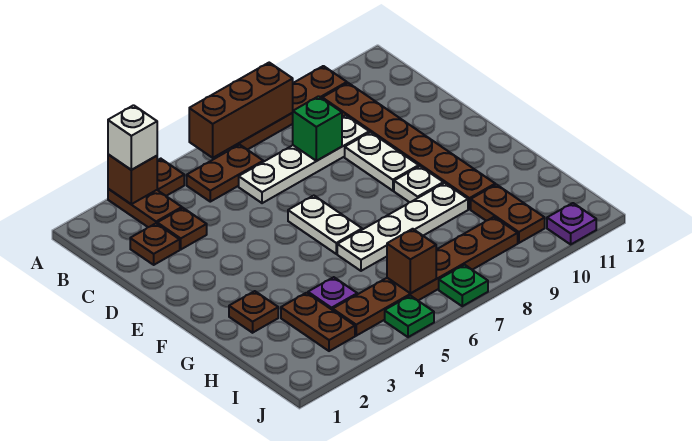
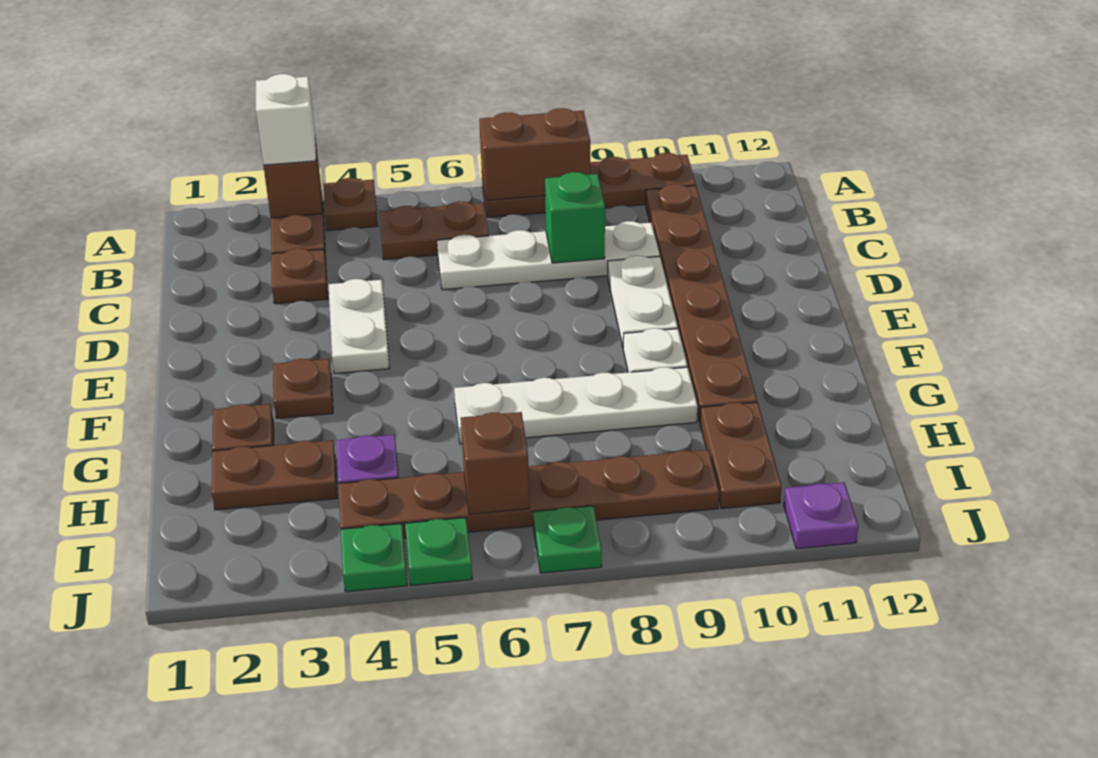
brown brick A6:A8 level 2 -> brown brick A7:A8 level 2
brown plate C2 level 1 -> brown plate F3 level 1
white plate E6:F6 level 1 -> white plate D4:E4 level 1
brown plate H3:I3 level 1 -> brown plate H2:H3 level 1
none -> green plate J4 level 1

